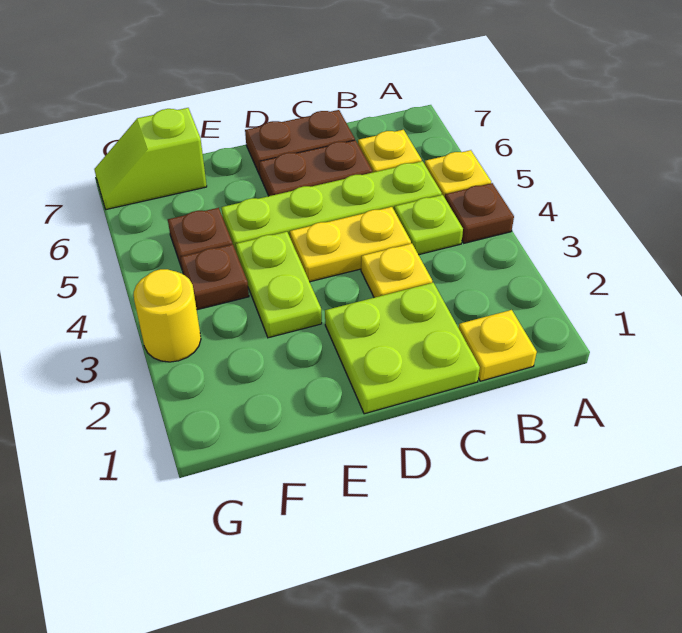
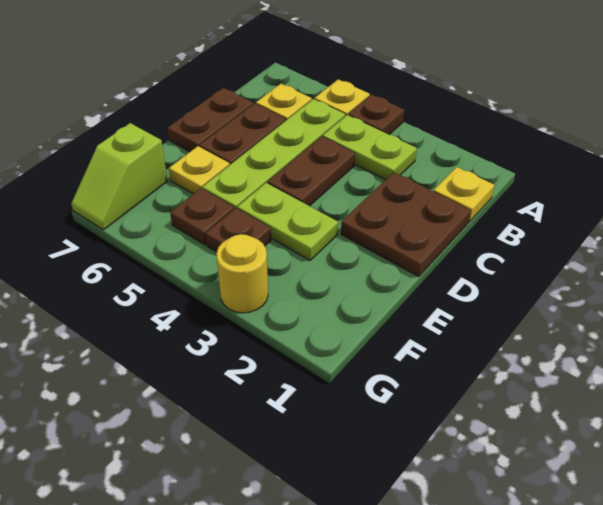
lime plate B4 level 1 -> lime plate B3:B4 level 1
lime plate C1:D2 level 1 -> brown plate C1:D2 level 1
yellow plate C3 level 1 -> yellow plate E6 level 1
yellow plate C4:D4 level 1 -> brown plate C4:D4 level 1

